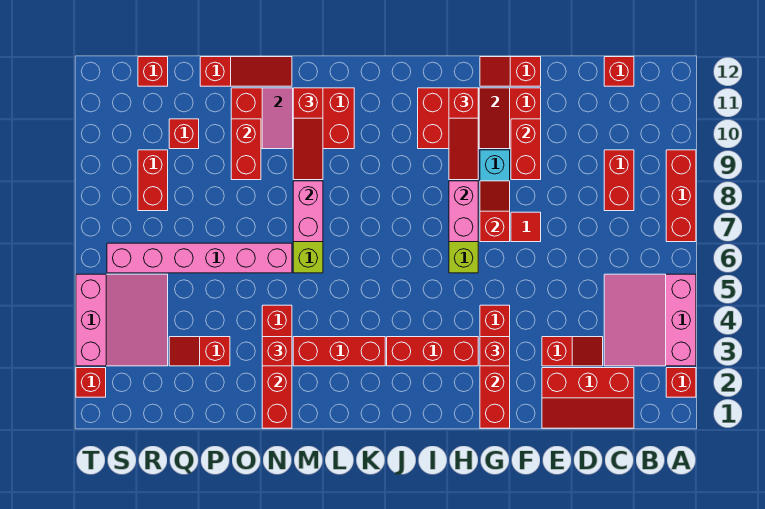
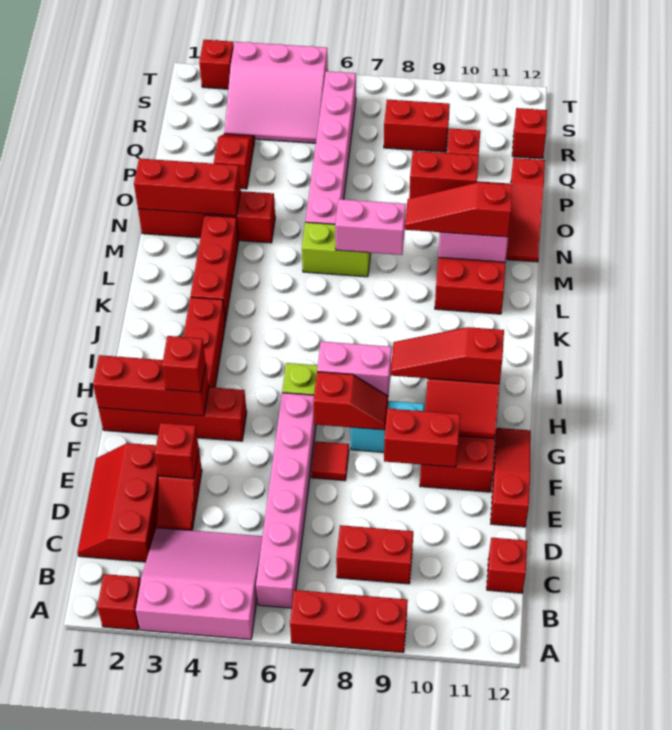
none -> pink brick B6:G6 level 1
red slope F12:G12 level 1 top F -> red slope E12:G12 level 1 top E
red brick N3 level 3 -> red brick E3 level 2

